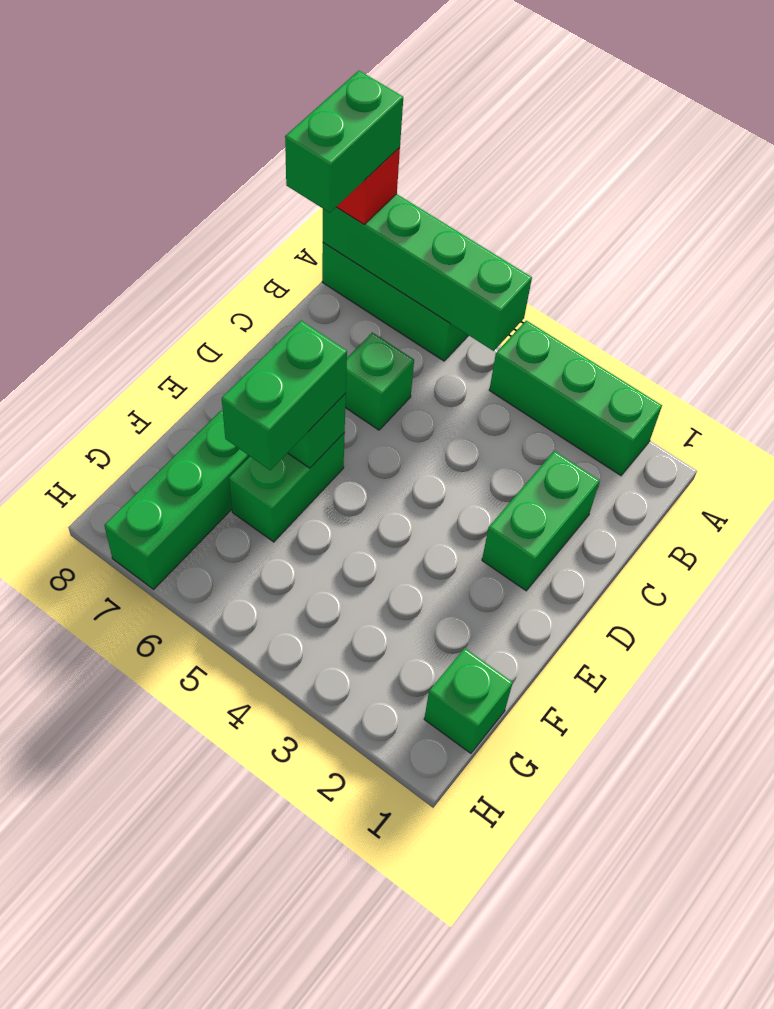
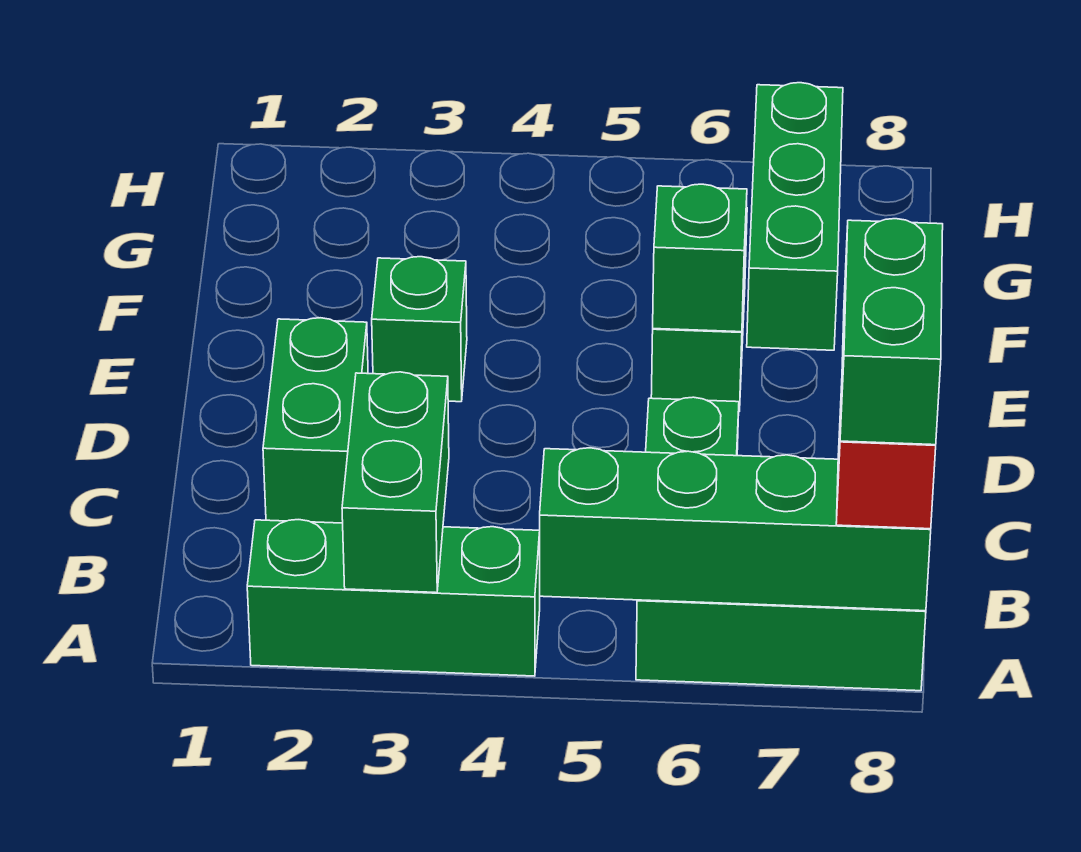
green brick E6:F6 level 3 -> green brick A3:B3 level 2
green brick G1 level 1 -> green brick E3 level 1

